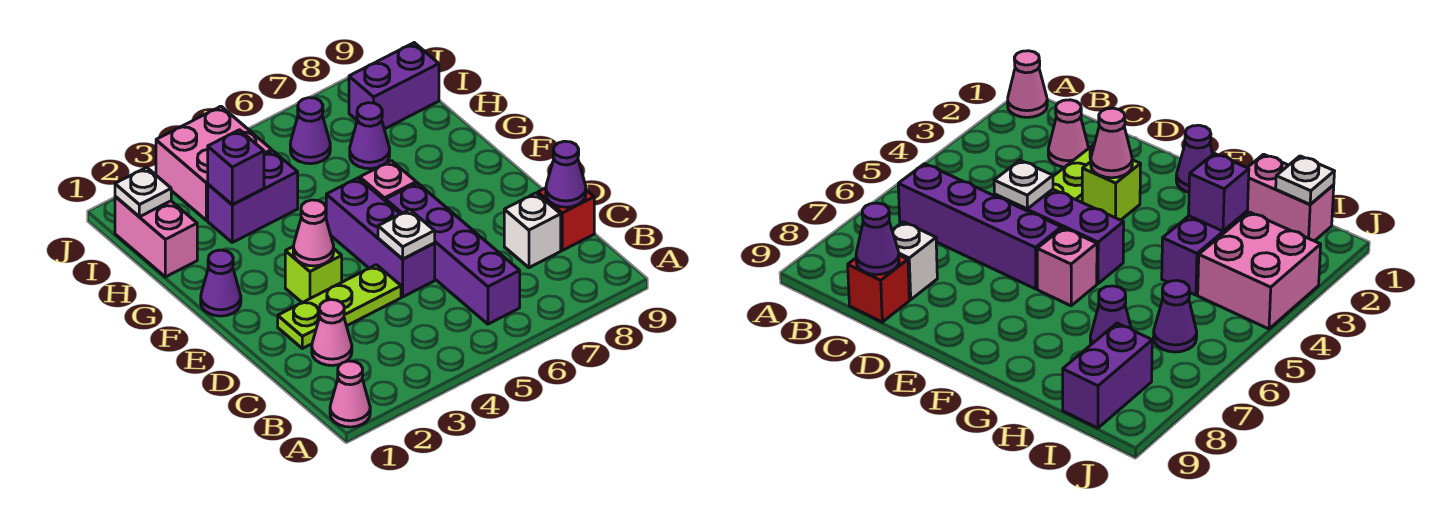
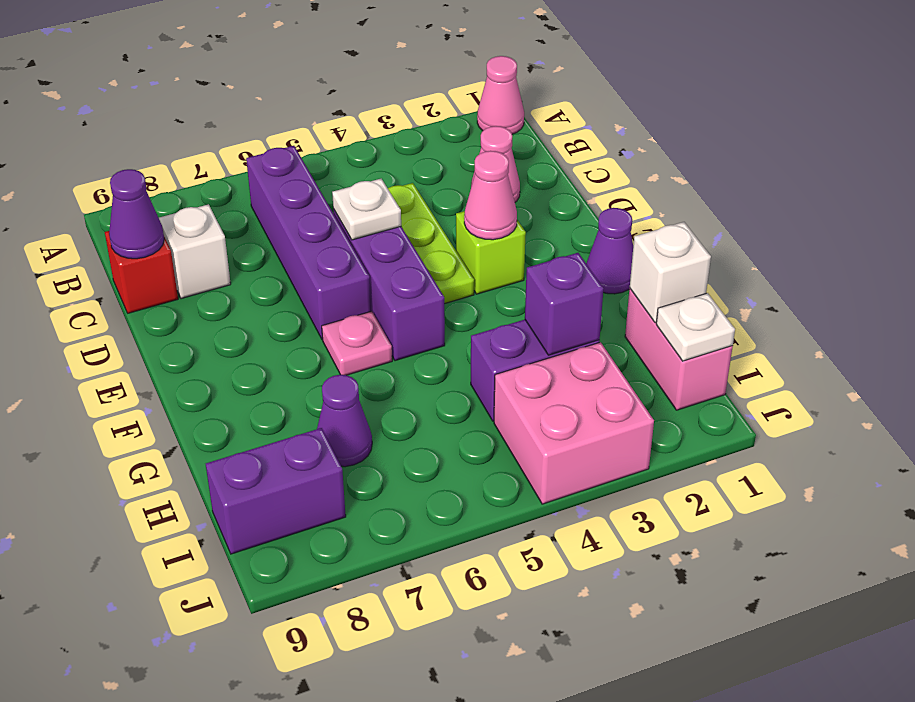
lime plate D2:D4 level 1 -> lime plate C4:E4 level 1
pink brick F6 level 1 -> pink plate F6 level 1
none -> white brick H1 level 2
purple cone I6 level 1 -> none

